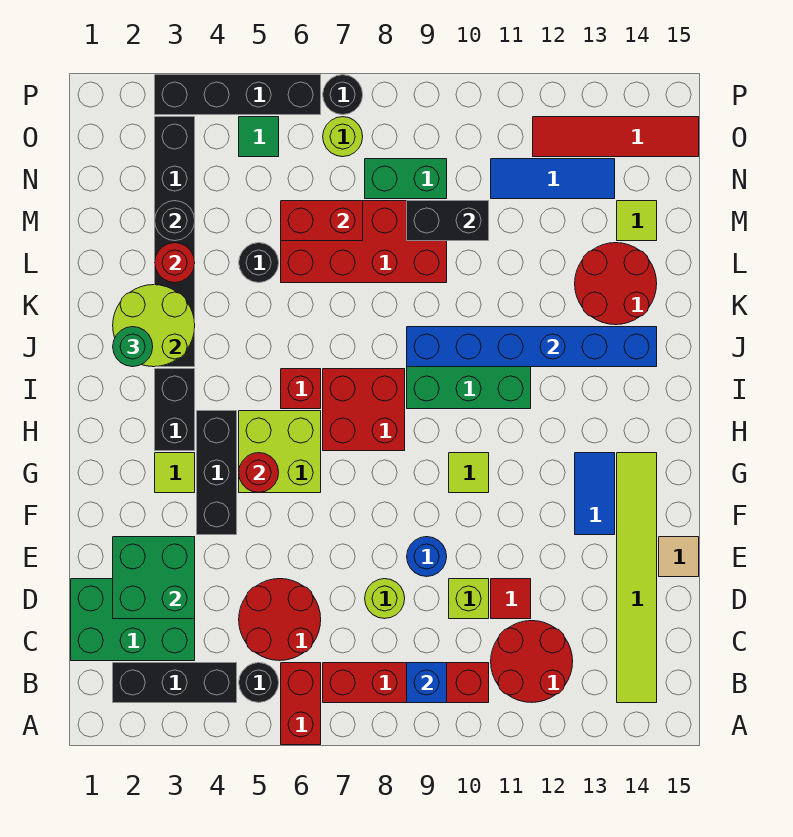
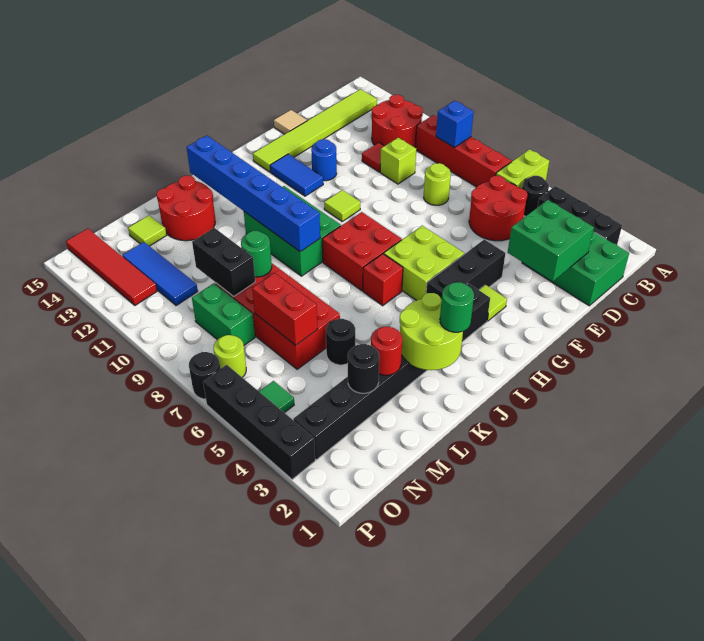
red brick A6:B6 level 1 -> lime brick A6:B6 level 1
blue round brick E9 level 1 -> blue round brick F12 level 1
blue tile F13:G13 level 1 -> blue tile G12:G13 level 1
red round brick G5 level 2 -> none
none -> green round brick L9 level 2

